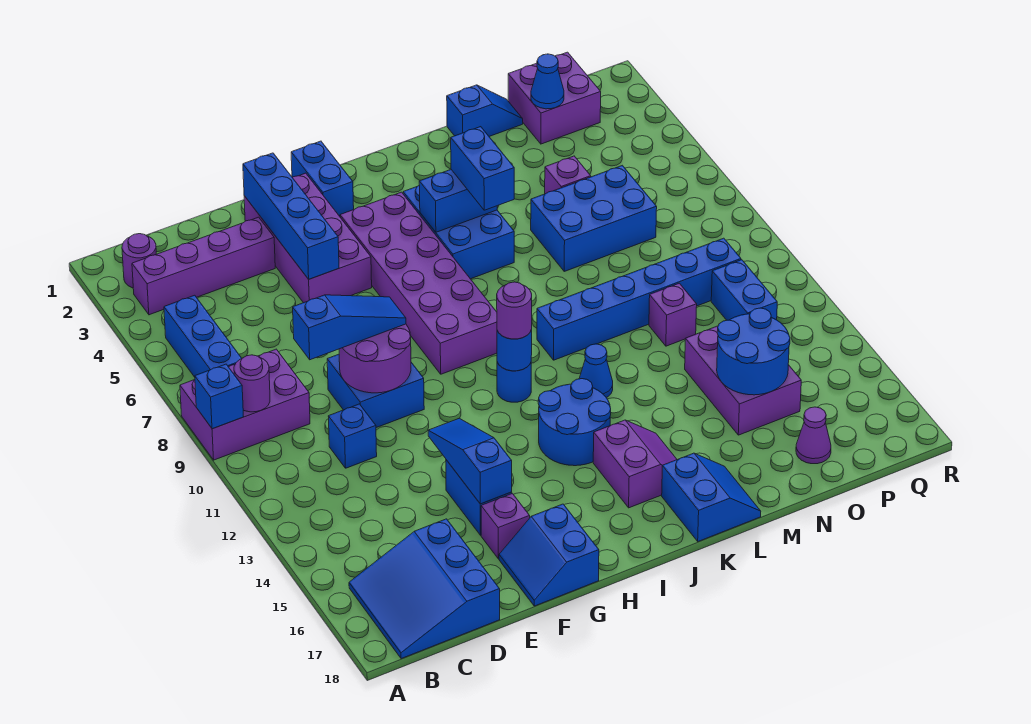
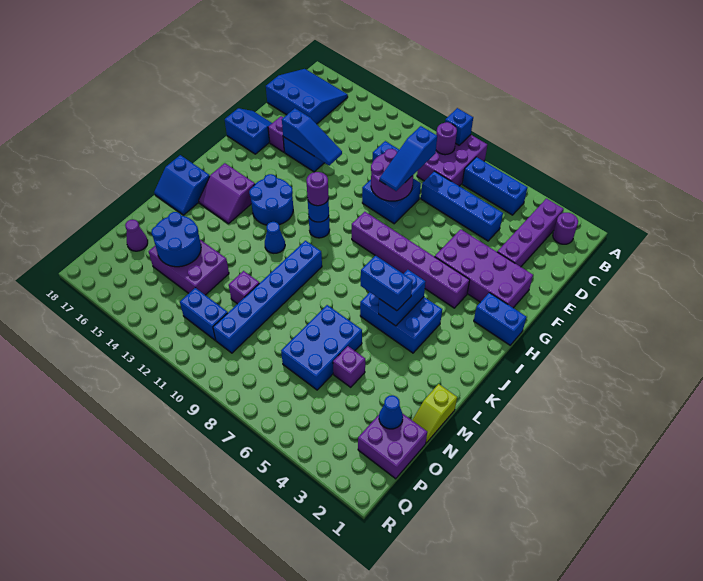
blue brick F2:F5 level 2 -> blue brick D5:D8 level 1
purple brick H4:I9 level 1 -> purple brick H4:H9 level 1
blue slope M1:N1 level 1 top M -> lime slope M1:N1 level 1 top M

